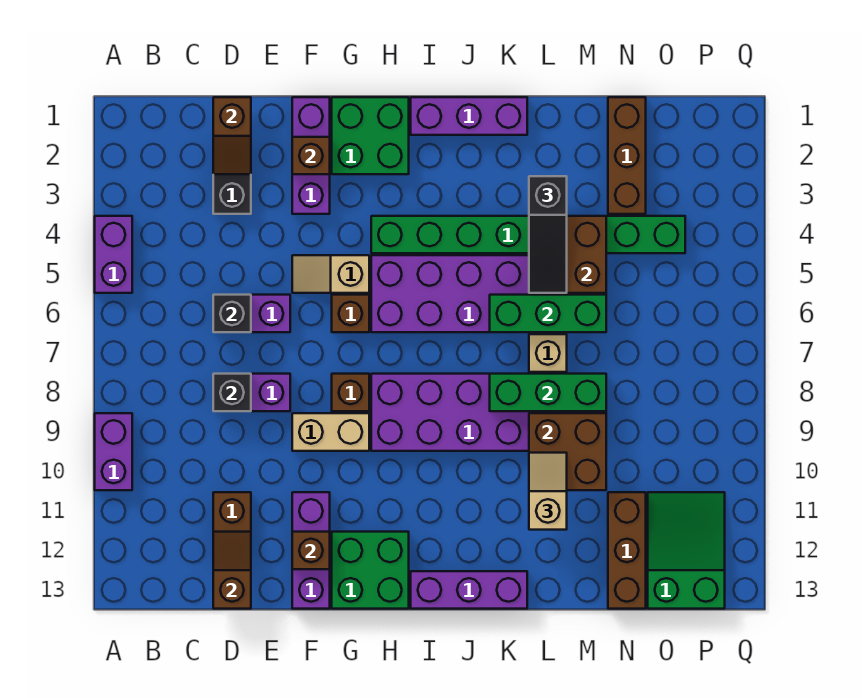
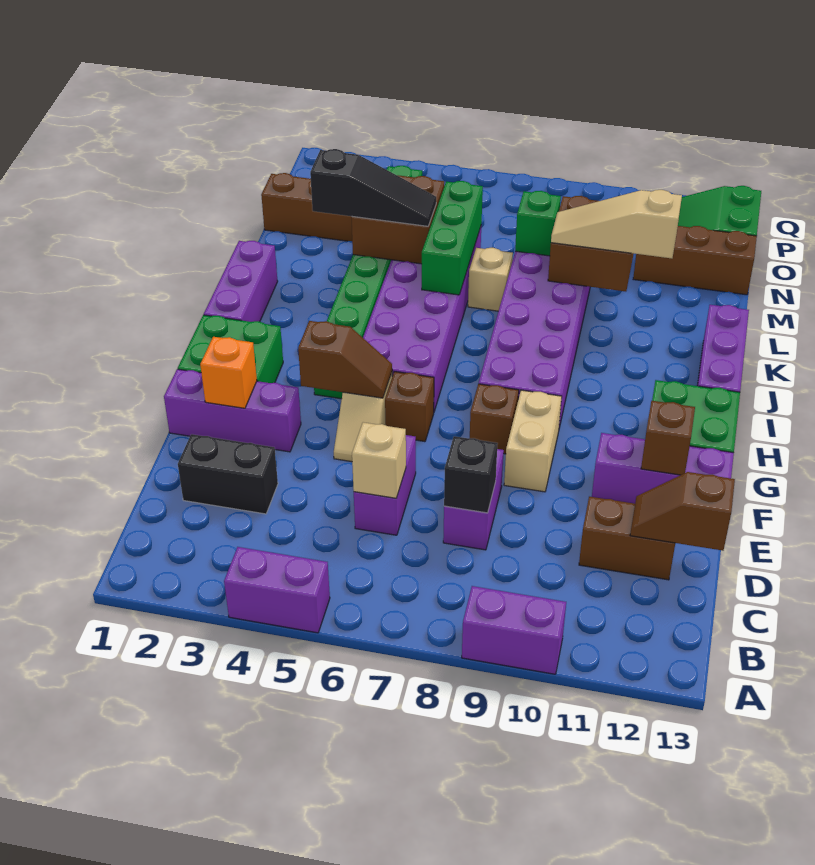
brown slope D1:D2 level 2 top 1 -> brown slope G4:G5 level 2 top 4
black brick D6 level 2 -> tan brick D6 level 2
brown brick F2 level 2 -> orange brick F2 level 2
green brick K8:M8 level 2 -> green brick M8 level 2
tan slope L10:L11 level 3 top 11 -> tan slope L9:L11 level 3 top 11

